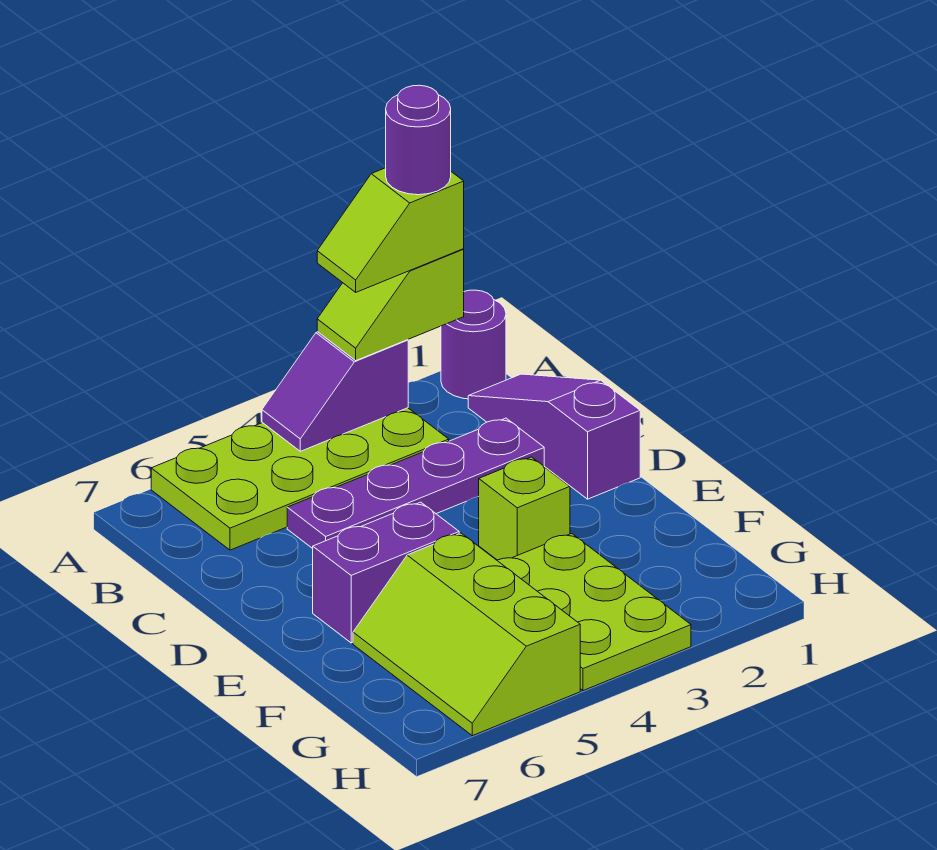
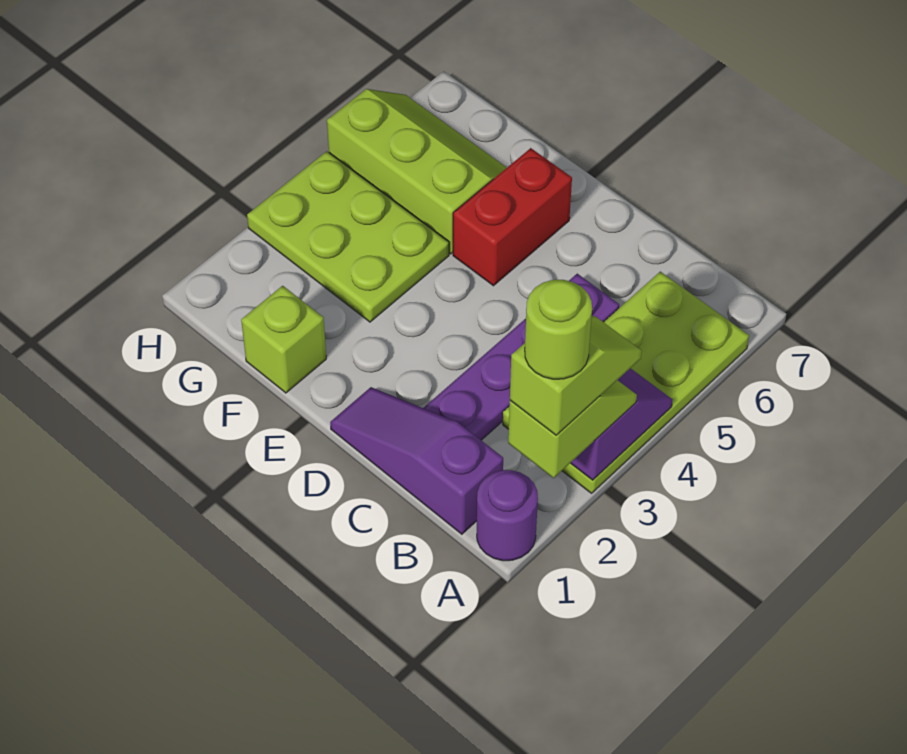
purple round brick A2 level 5 -> lime round brick A2 level 5
purple slope B1:D1 level 1 top D -> purple slope B1:D1 level 1 top B
lime brick E3 level 1 -> lime brick F1 level 1
purple brick E5:E6 level 1 -> red brick E5:E6 level 1

